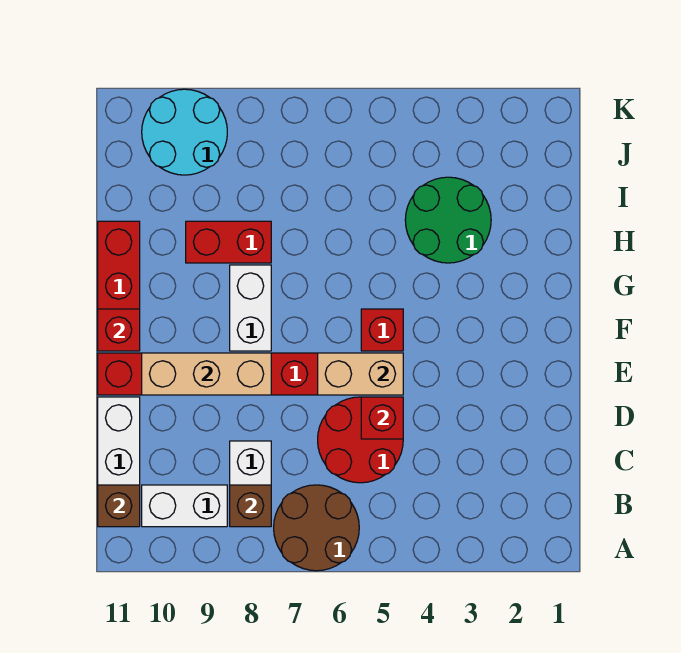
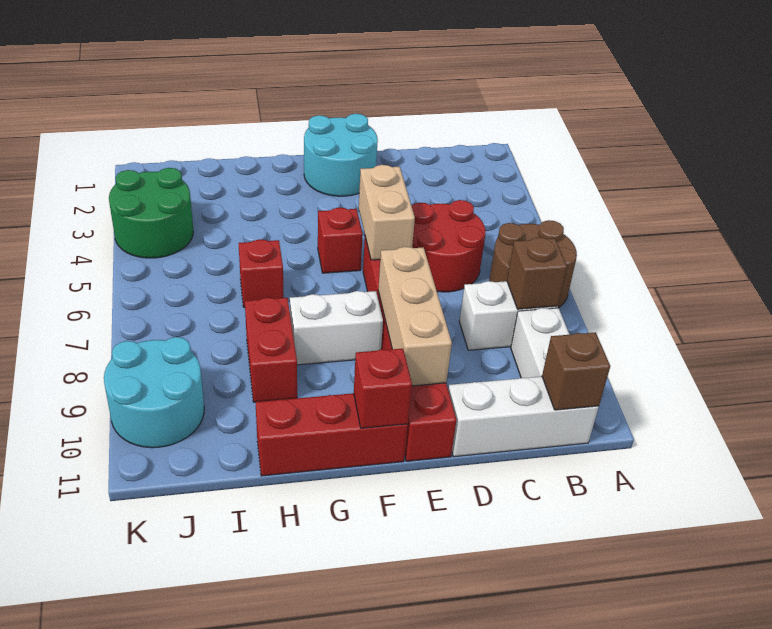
red brick D5 level 2 -> red brick H6 level 1
none -> cyan round brick E1:F2 level 1
green round brick H3:I4 level 1 -> green round brick J3:K4 level 1

